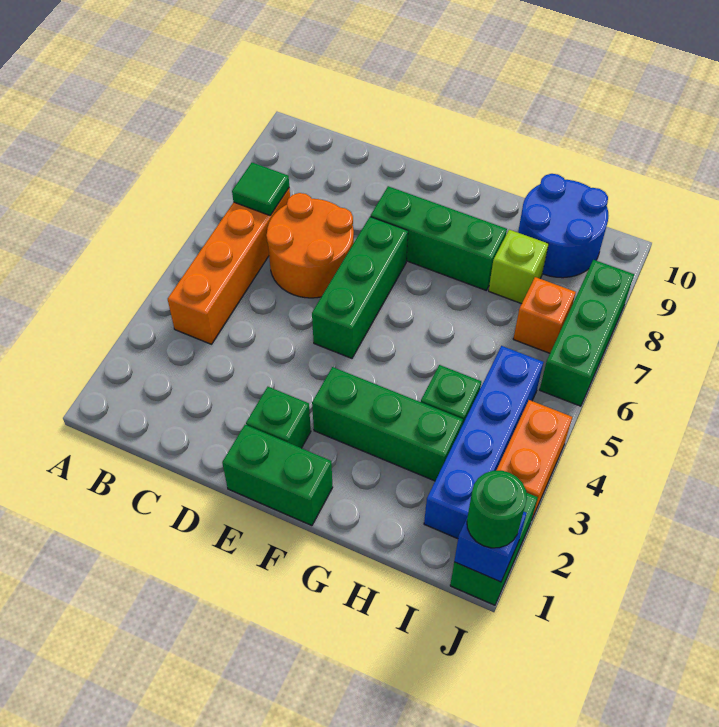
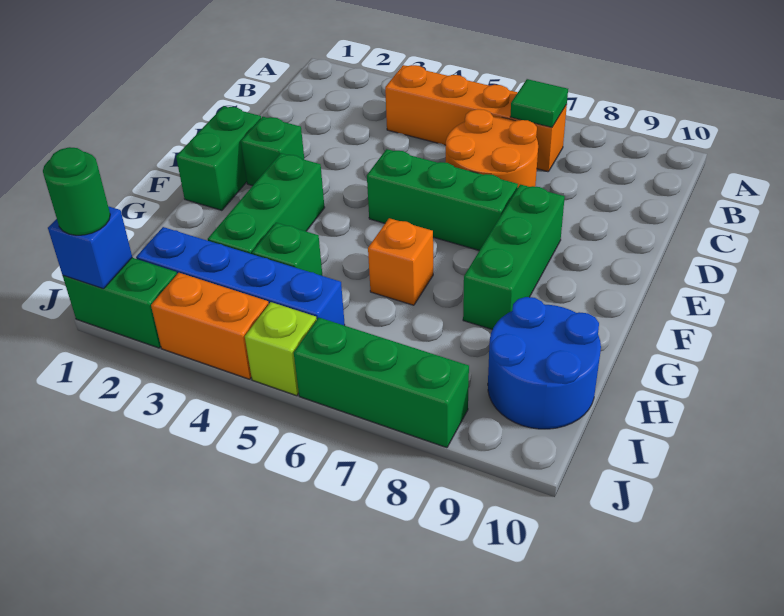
lime brick H8 level 1 -> lime brick J5 level 1
orange brick I7 level 1 -> orange brick G6 level 1

